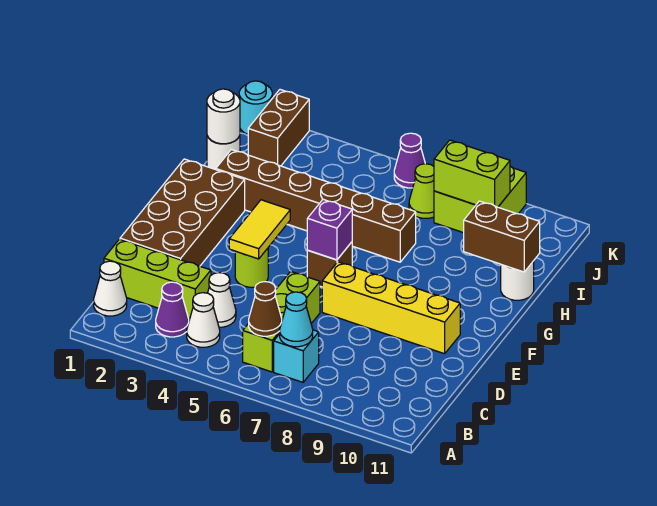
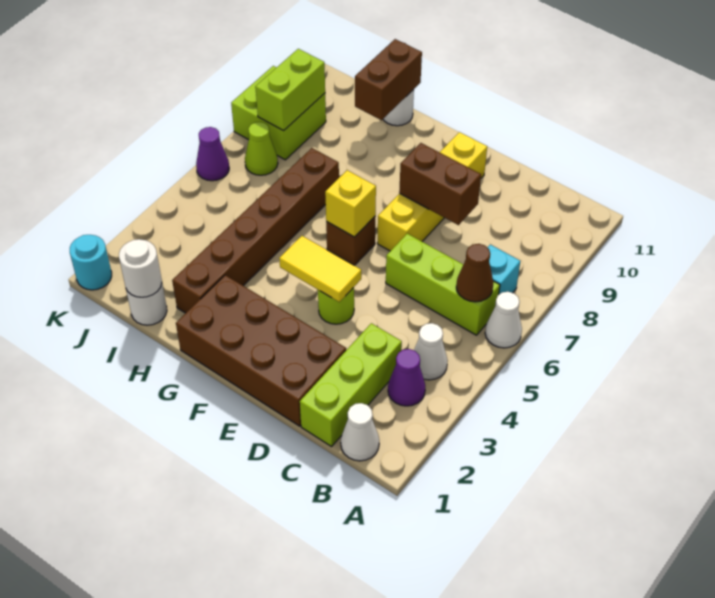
cyan cone B7 level 2 -> none
white cone C4 level 1 -> white cone A6 level 1
purple brick F6 level 2 -> yellow brick F6 level 2
brown brick J2:K2 level 1 -> brown brick D8:E8 level 2

